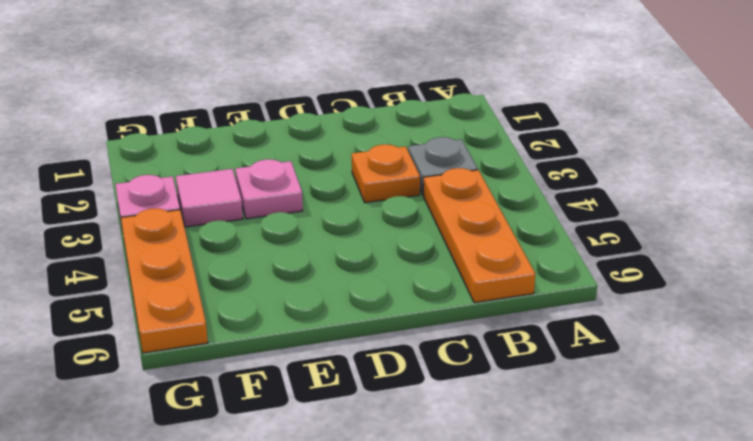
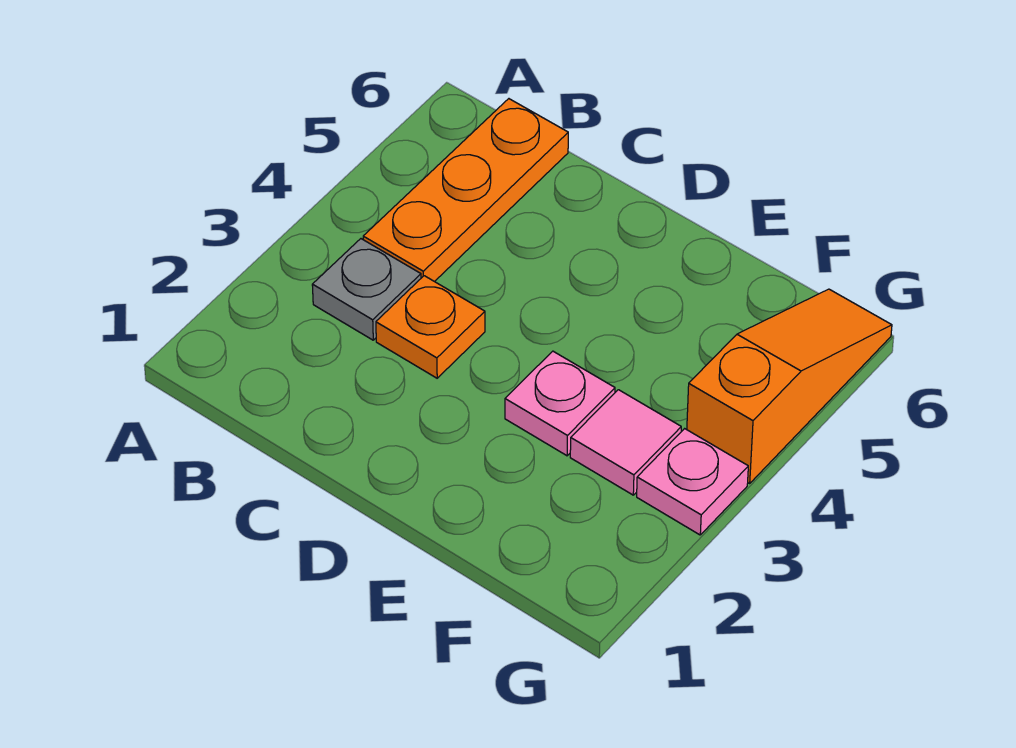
orange plate G4:G6 level 1 -> orange slope G4:G6 level 1 top 4

